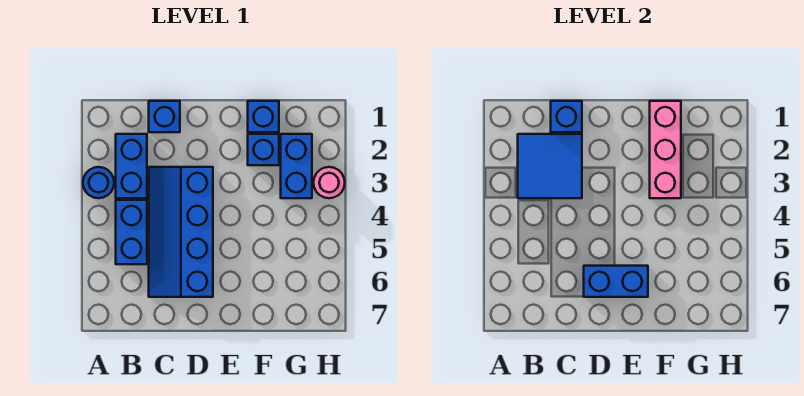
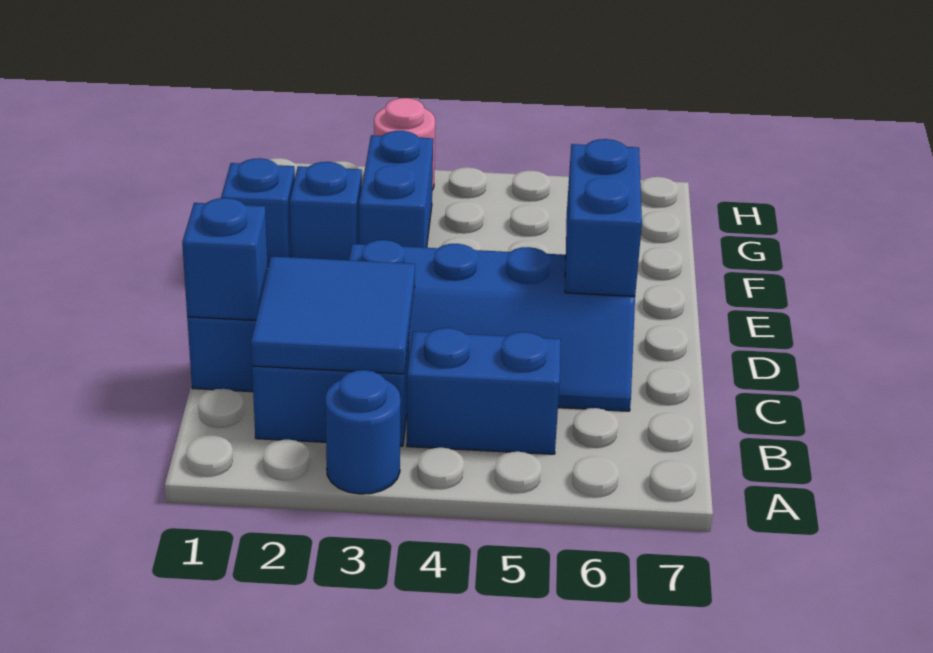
pink brick F1:F3 level 2 -> none
blue brick G2:G3 level 1 -> blue brick F3:G3 level 1

